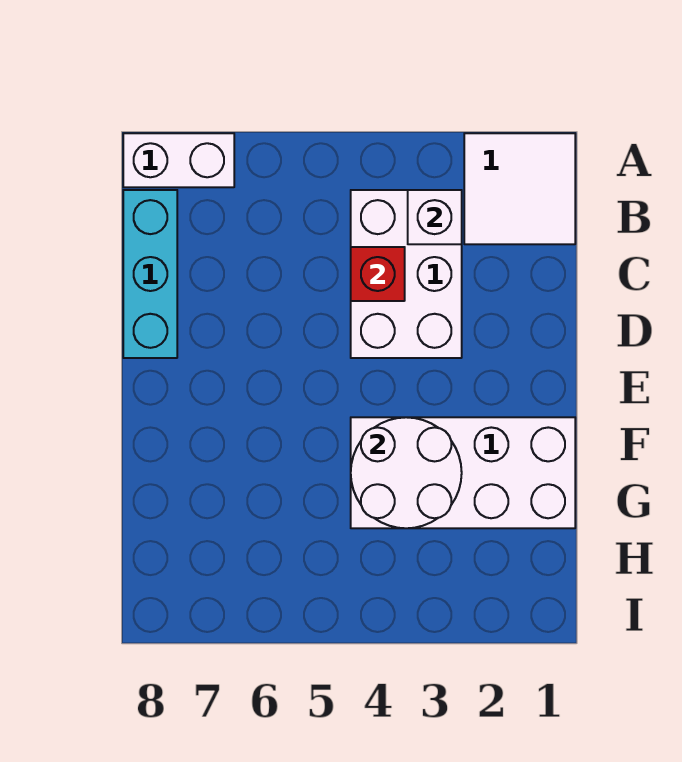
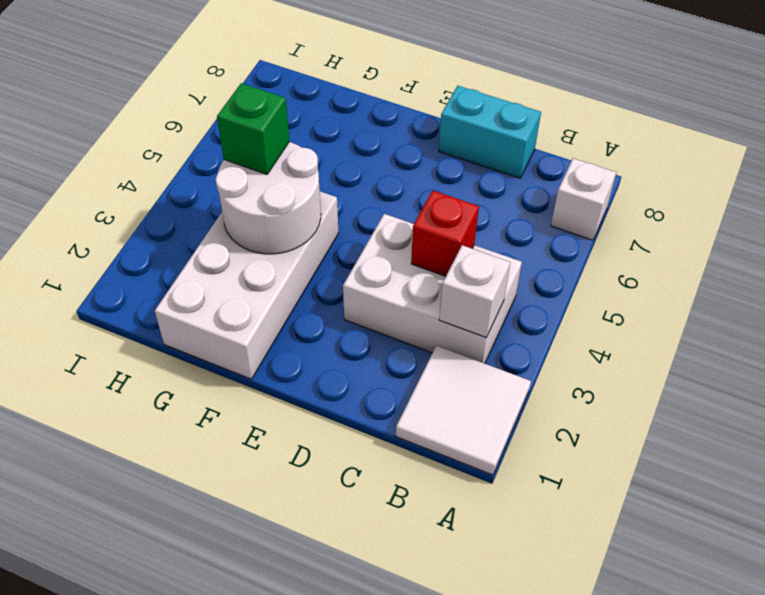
white brick A7:A8 level 1 -> white brick A7 level 1
cyan brick B8:D8 level 1 -> cyan brick C8:D8 level 1
none -> green brick G4 level 3

